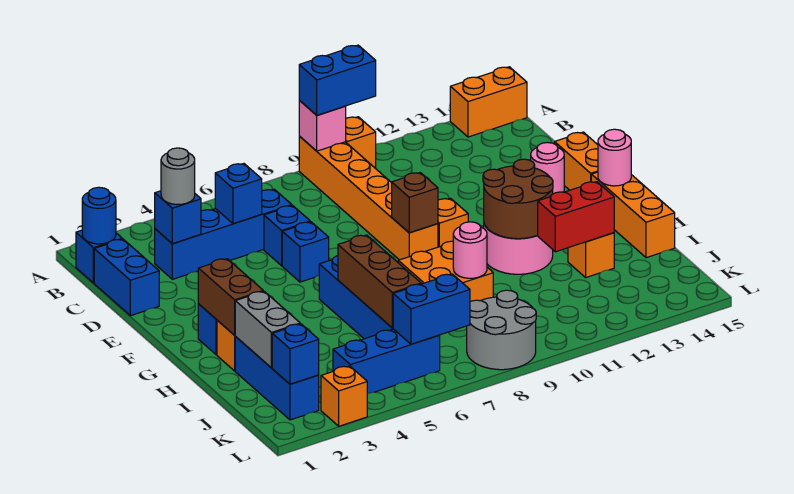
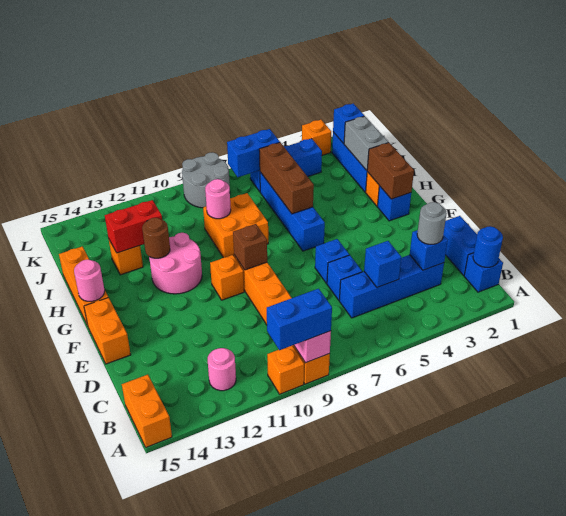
orange brick A14:A15 level 1 -> orange brick A15:B15 level 1
pink round brick E14 level 1 -> pink round brick B12 level 1
brown round brick G11:H12 level 2 -> brown round brick H12 level 2

